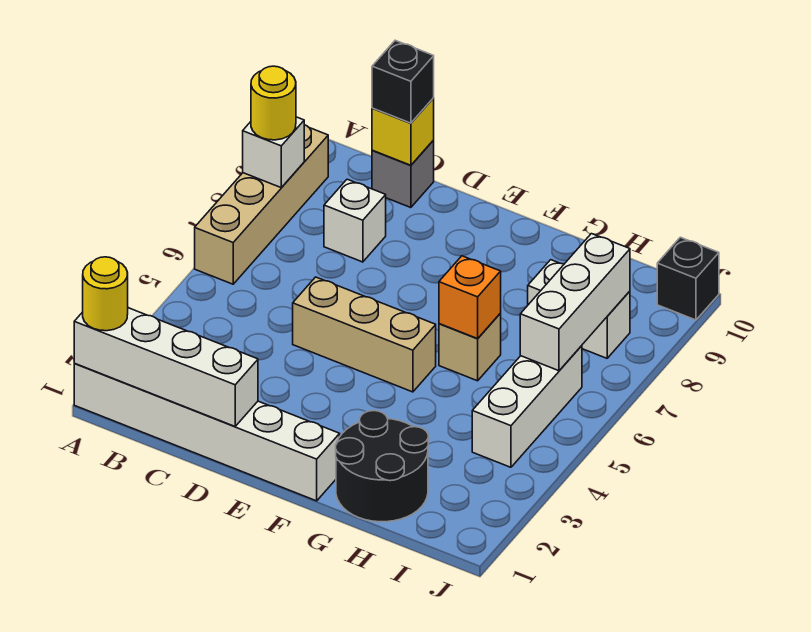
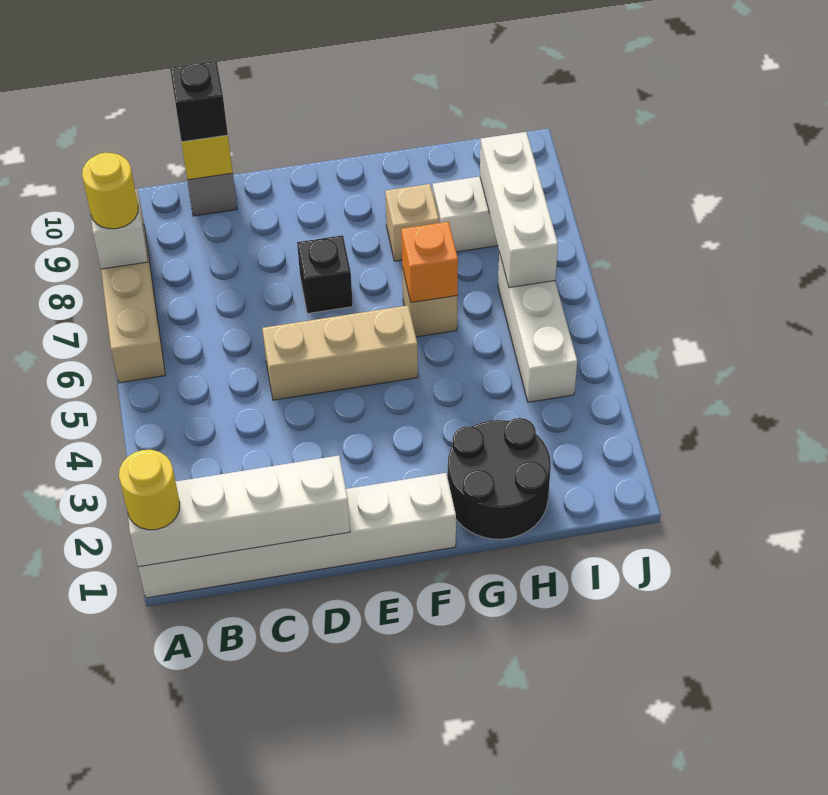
white brick C8 level 1 -> none
none -> tan brick G8 level 1
black brick J10 level 1 -> black brick E7 level 1

